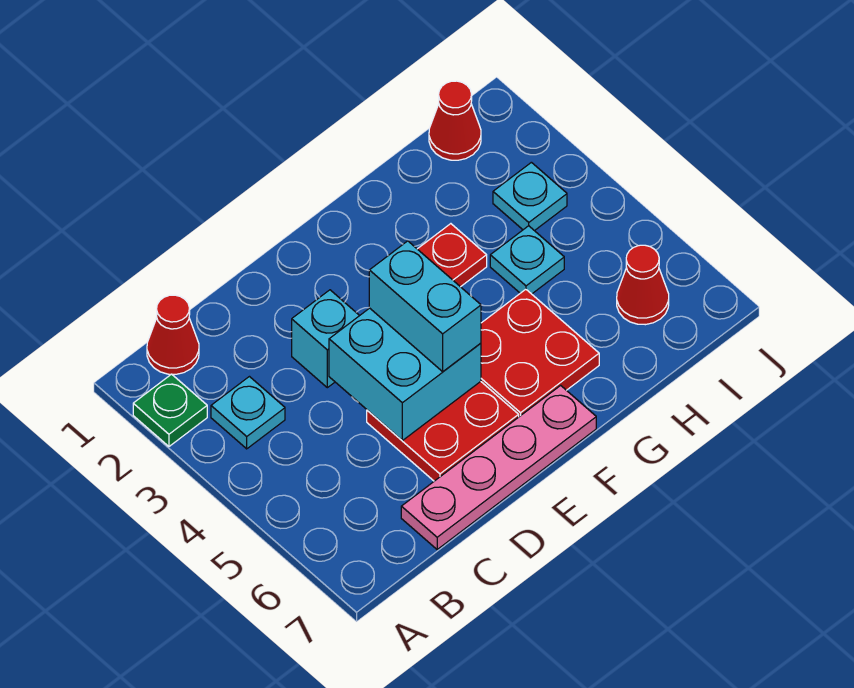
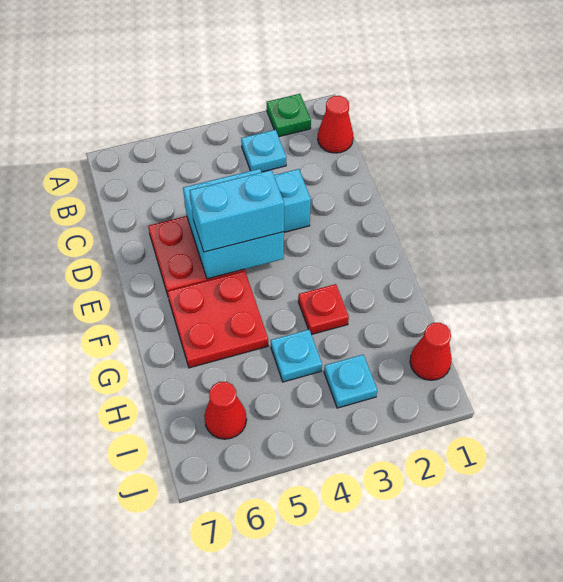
pink plate C7:F7 level 1 -> none

